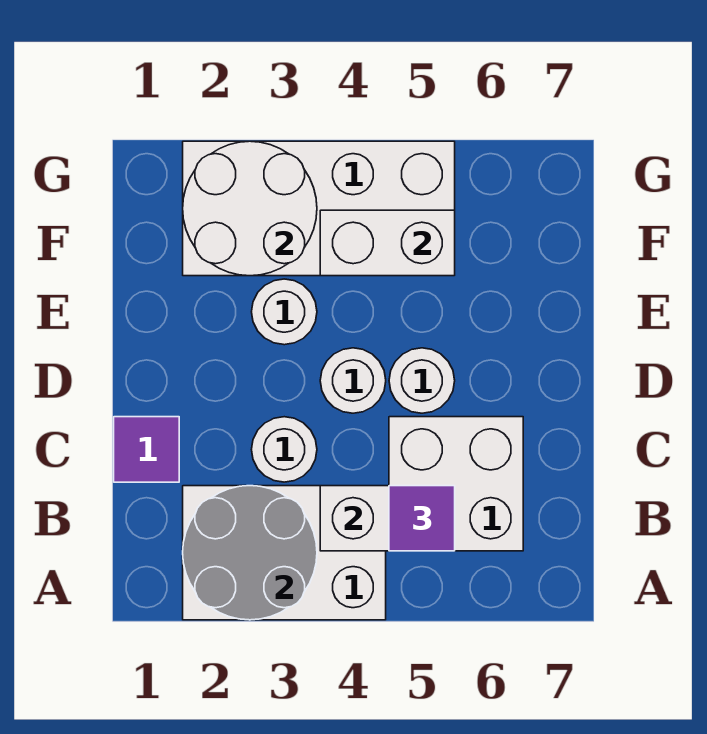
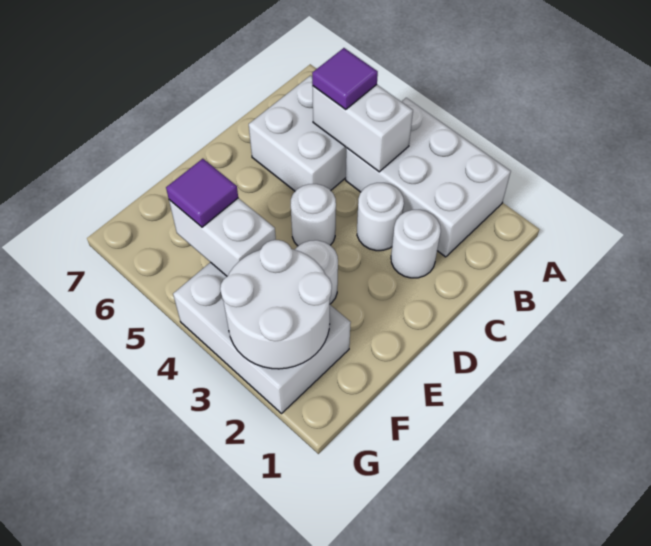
grey round brick A2:B3 level 2 -> none
purple tile C1 level 1 -> purple tile F5 level 3
white round brick D5 level 1 -> white round brick C2 level 1
white brick F2:G5 level 1 -> white brick F2:G4 level 1

